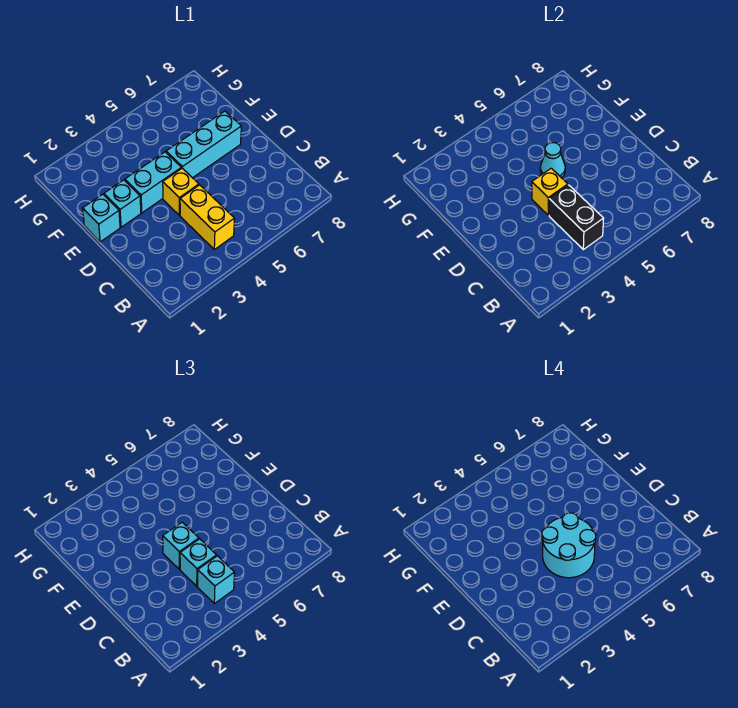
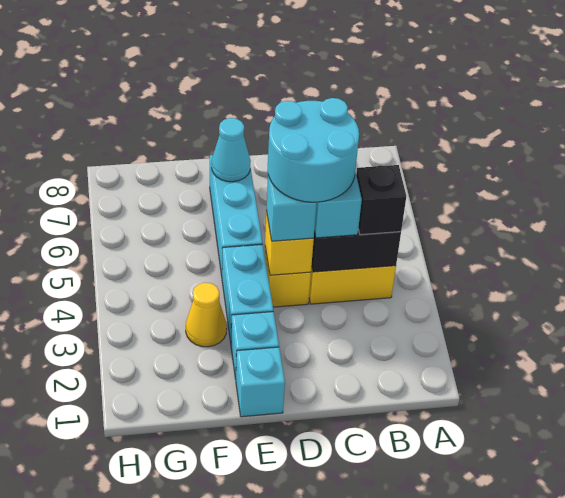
cyan brick B4 level 3 -> black brick B4 level 3
cyan cone E5 level 2 -> cyan cone E7 level 2
none -> yellow cone F3 level 1

